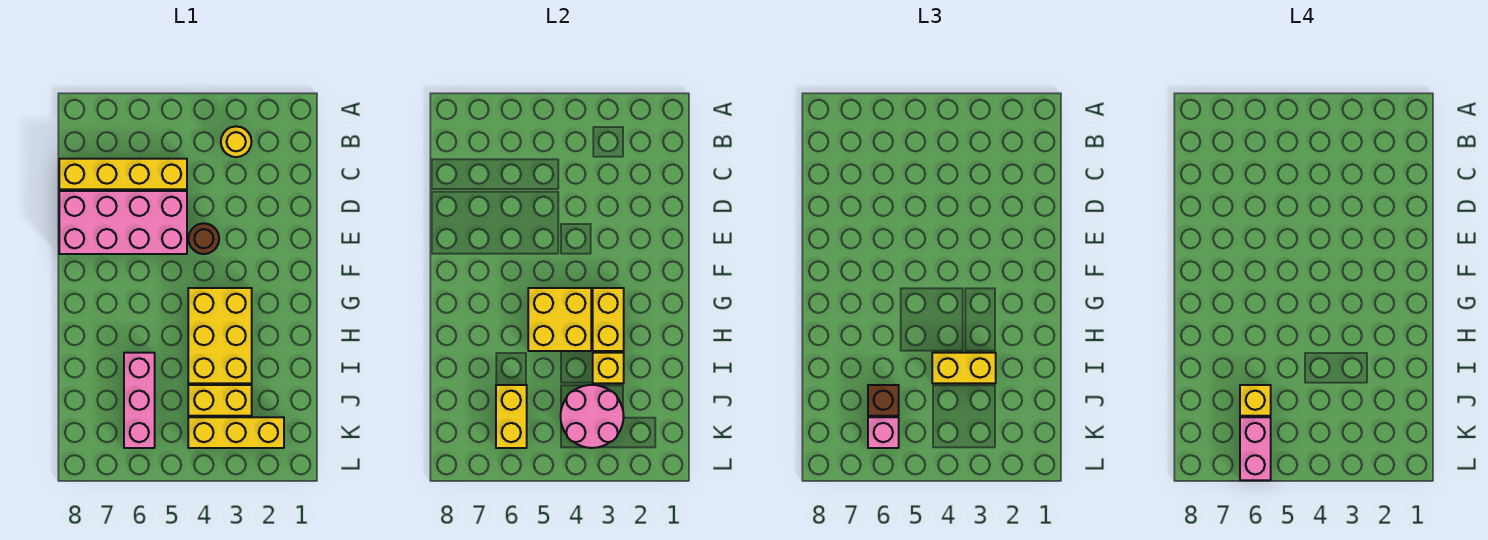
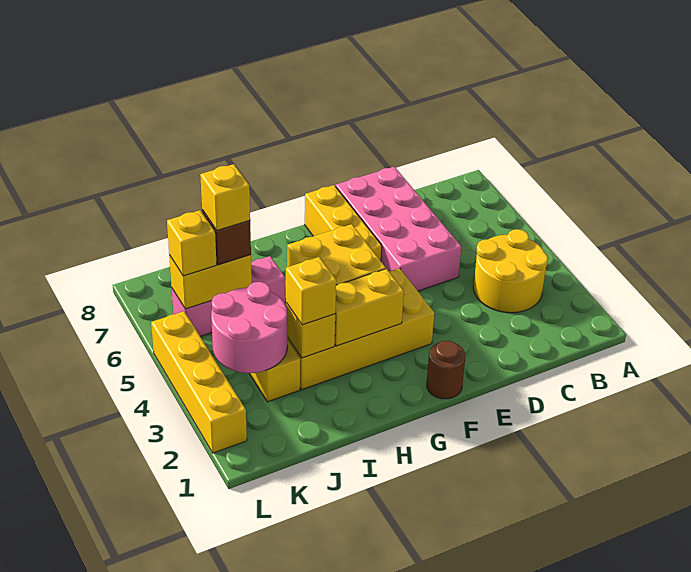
yellow round brick B3 level 1 -> yellow round brick B3:C4 level 1
yellow brick C5:C8 level 1 -> yellow brick L2:L5 level 1
brown round brick E4 level 1 -> brown round brick F1 level 1
yellow brick G3:I4 level 1 -> yellow brick F3:I4 level 1
yellow brick I3:I4 level 3 -> yellow brick I3 level 3
yellow brick K2:K4 level 1 -> yellow brick F6:F8 level 1
pink brick K6 level 3 -> yellow brick K6 level 3
pink brick K6:L6 level 4 -> none

